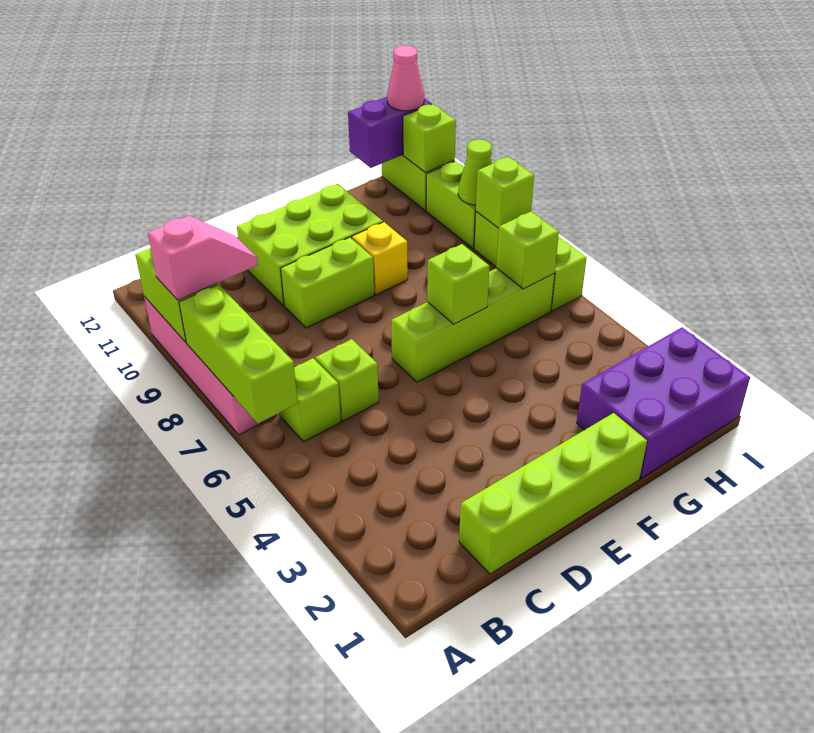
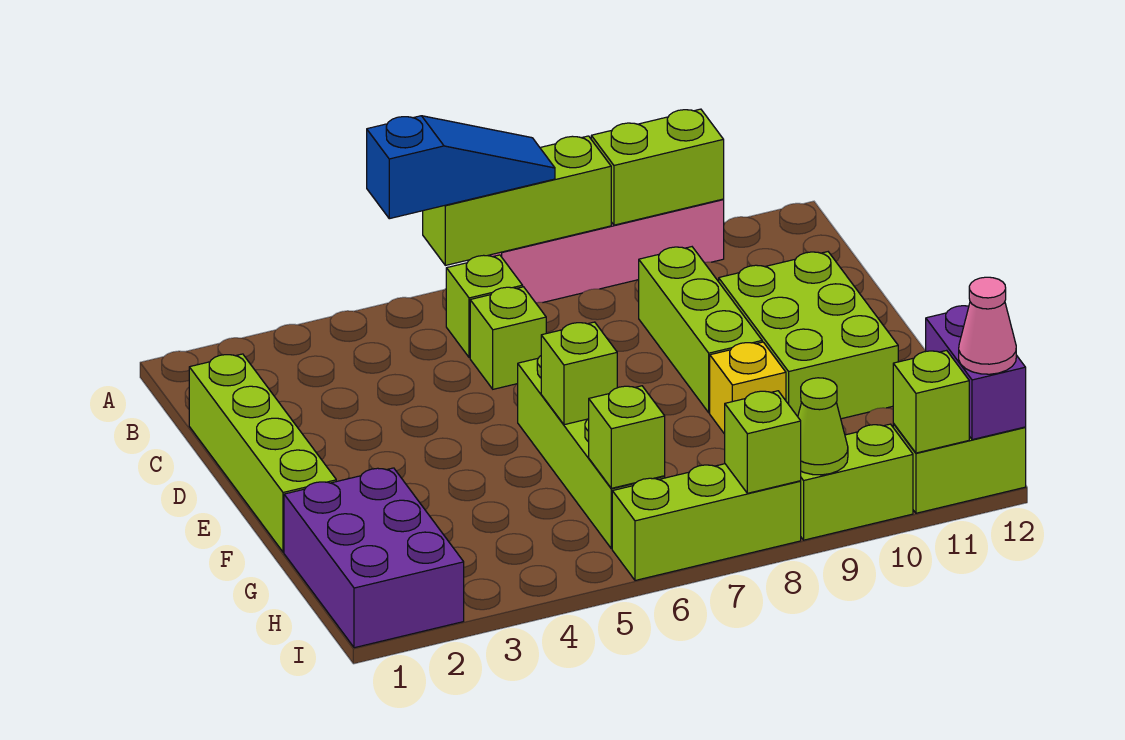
none -> blue slope A5:A7 level 3 top 5
pink slope A9:B9 level 3 top A -> none
lime brick D9:E9 level 1 -> lime brick C9:E9 level 1

